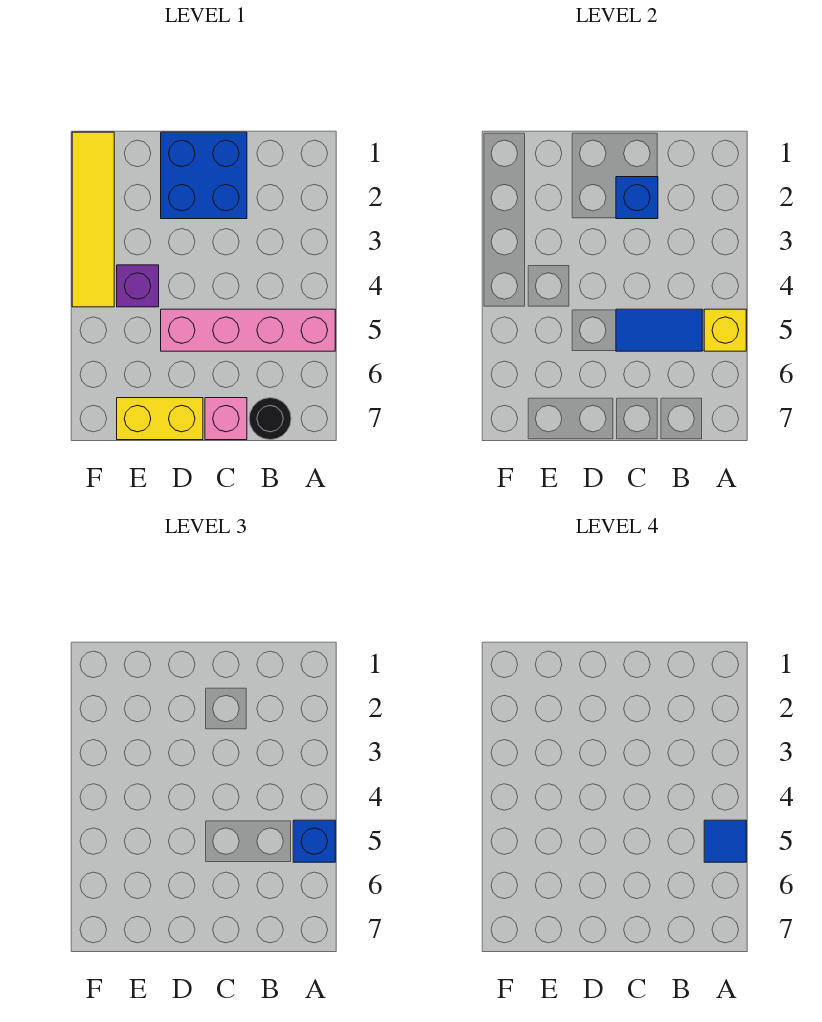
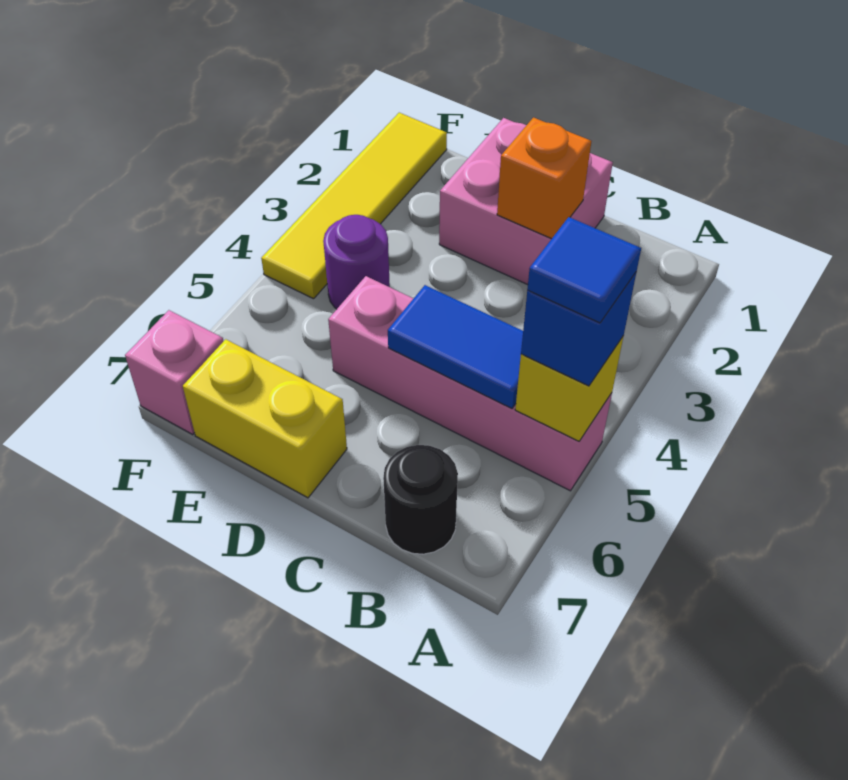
blue brick C1:D2 level 1 -> pink brick C1:D2 level 1
blue brick C2 level 2 -> orange brick C2 level 2
pink brick C7 level 1 -> pink brick F7 level 1
purple brick E4 level 1 -> purple round brick E4 level 1

